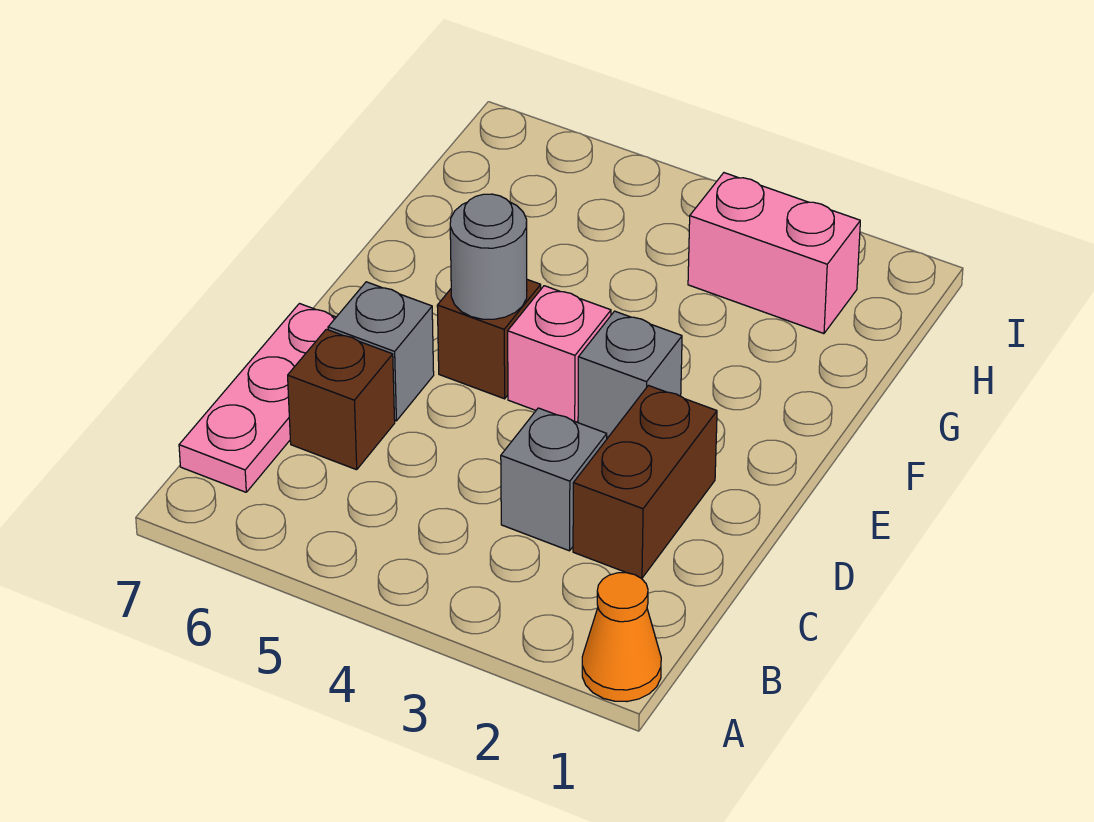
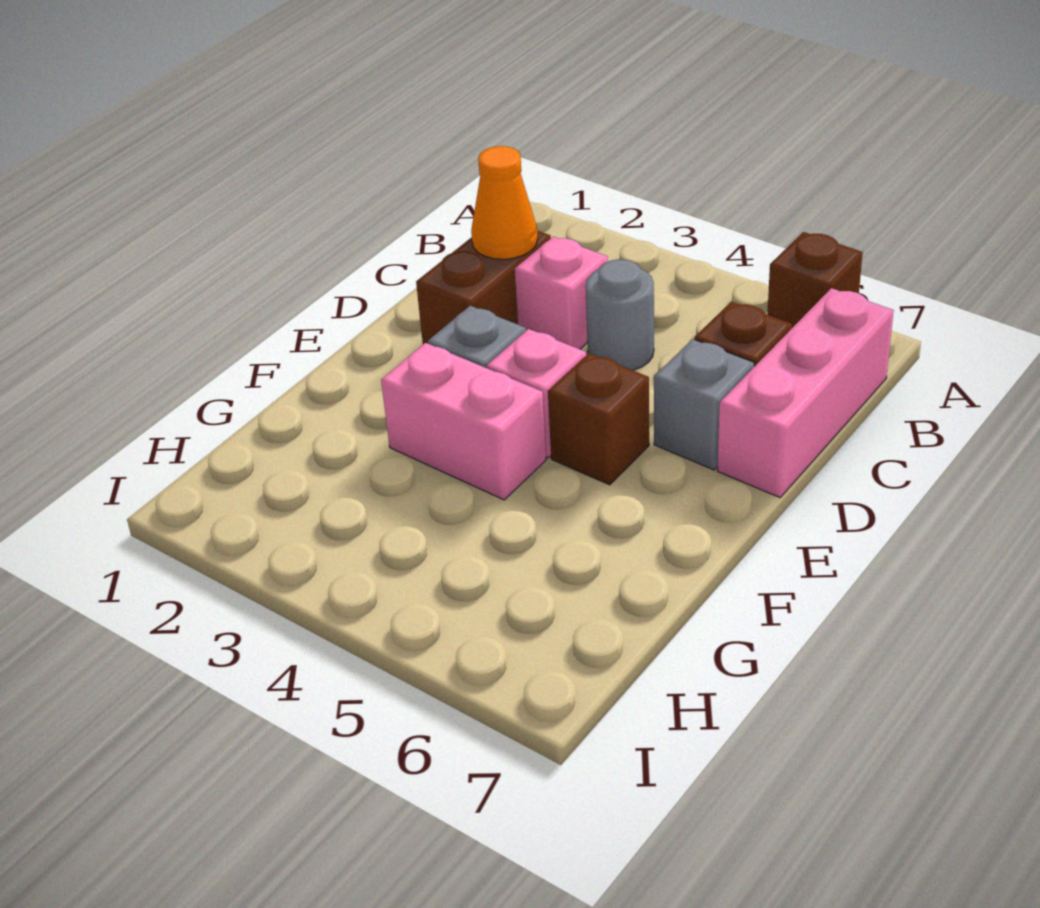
orange cone A1 level 1 -> orange cone C2 level 2
none -> brown brick A6 level 1
pink plate B7:D7 level 1 -> pink brick B7:D7 level 1
grey brick C3 level 1 -> pink brick C3 level 1
grey round brick E5 level 2 -> grey round brick C4 level 1
pink brick H2:H3 level 1 -> pink brick F3:F4 level 1

